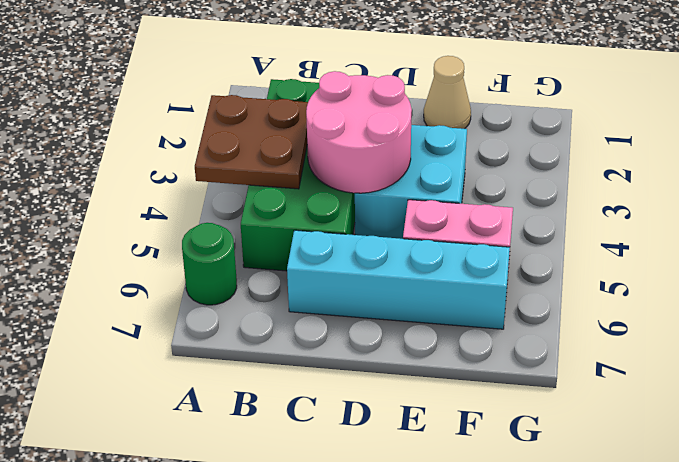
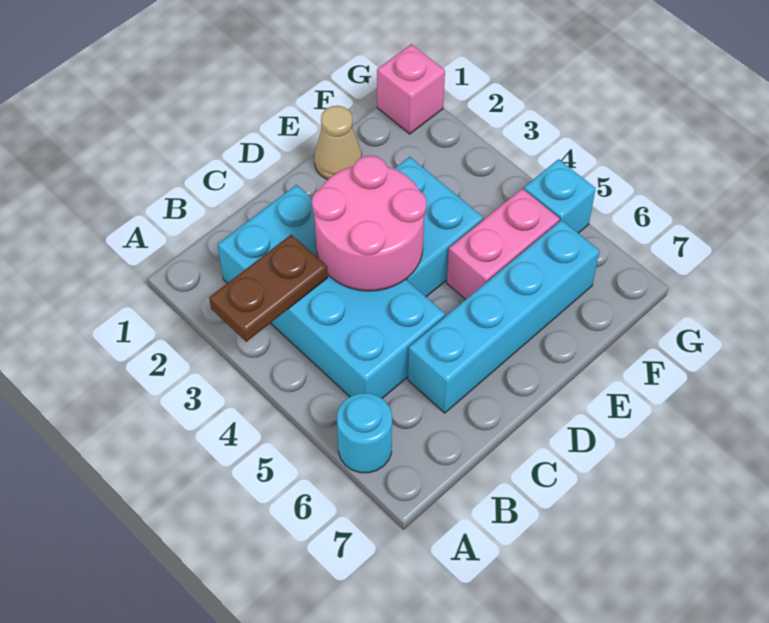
brown plate A3:B4 level 2 -> brown plate A3:B3 level 2
green round brick A6 level 1 -> cyan round brick A6 level 1
green brick B2:C5 level 1 -> cyan brick B2:C5 level 1
none -> pink brick G1 level 1
none -> cyan brick G5 level 1

